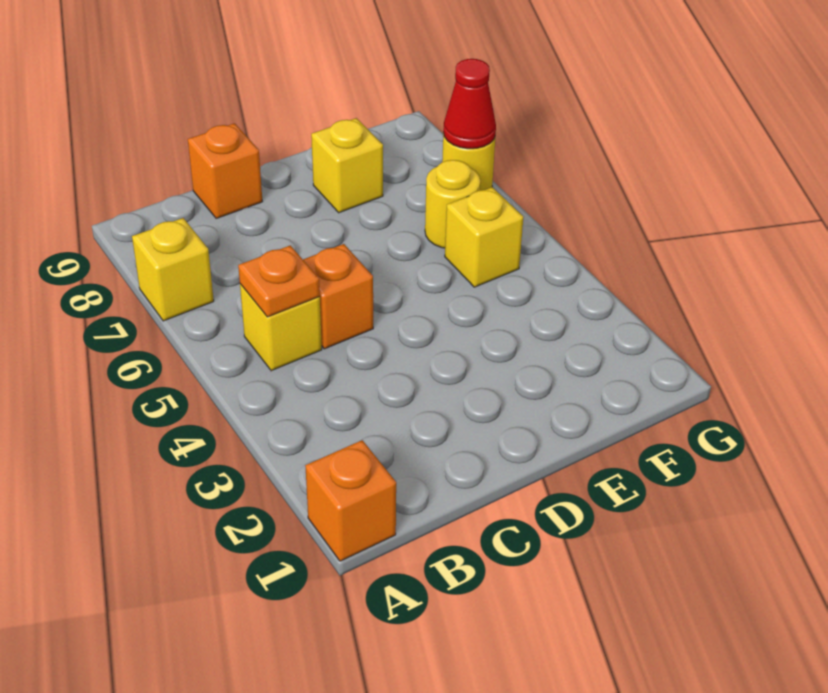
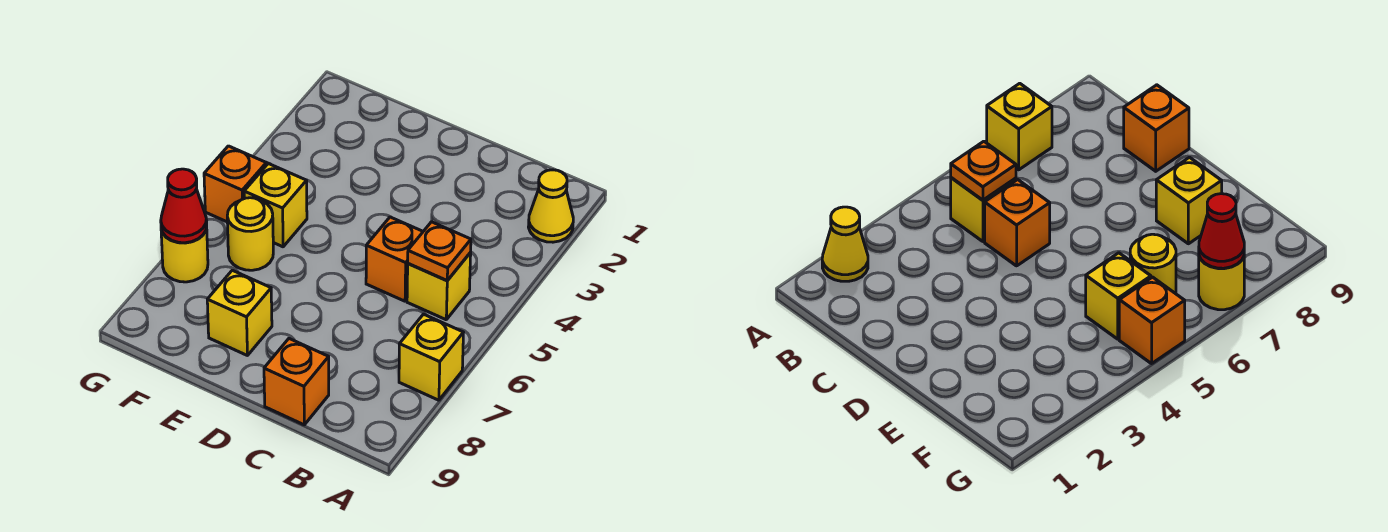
orange brick A1 level 1 -> orange brick G5 level 1
none -> yellow cone A2 level 1

